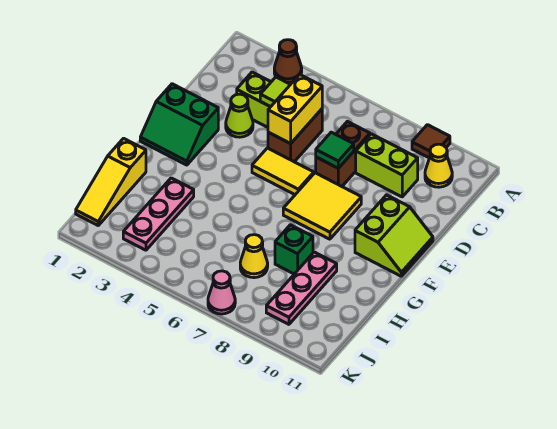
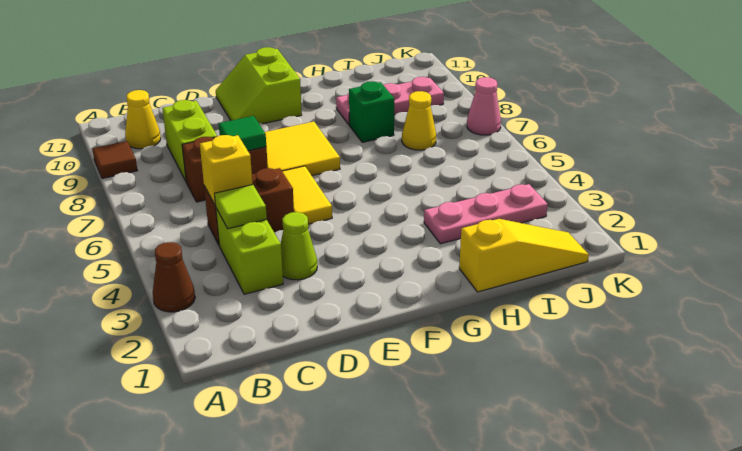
yellow brick C5:D5 level 2 -> yellow brick C5 level 2
green slope E1:F2 level 1 top E -> none
lime slope E10:F11 level 1 top 10 -> lime slope E10:F11 level 1 top F

